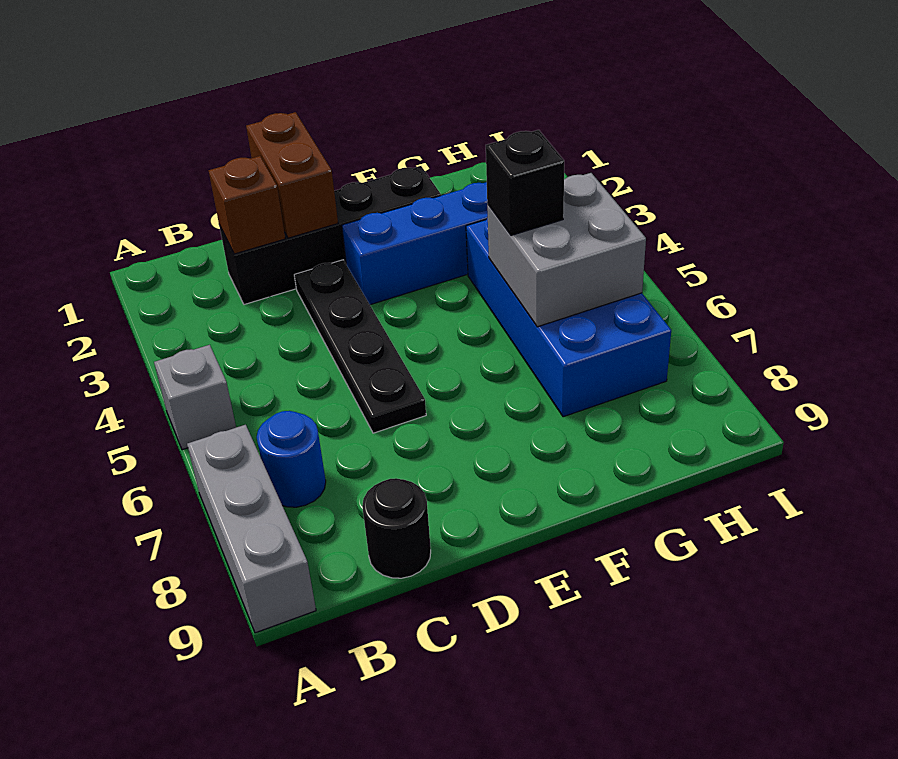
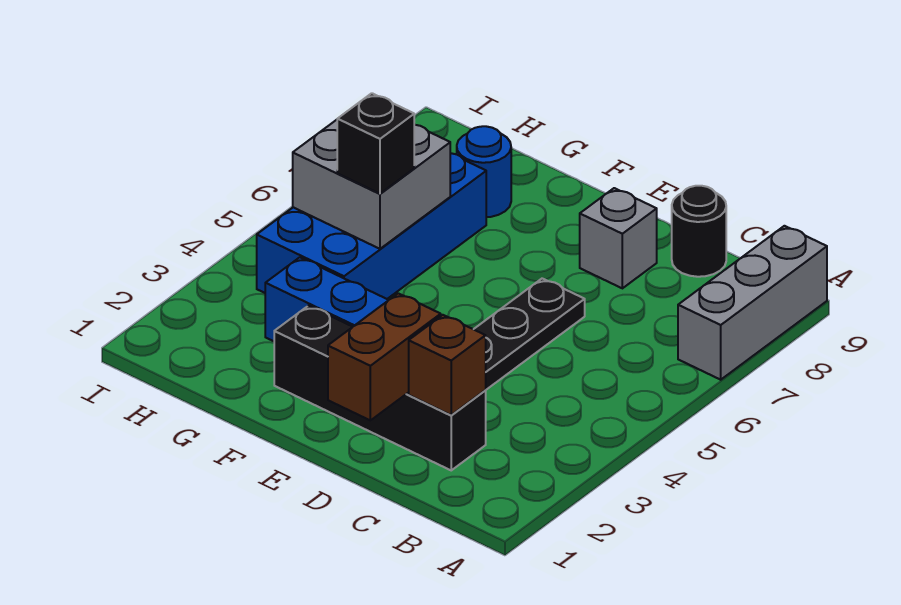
grey brick A5 level 1 -> grey brick D8 level 1
blue round brick B7 level 1 -> blue round brick G8 level 1

